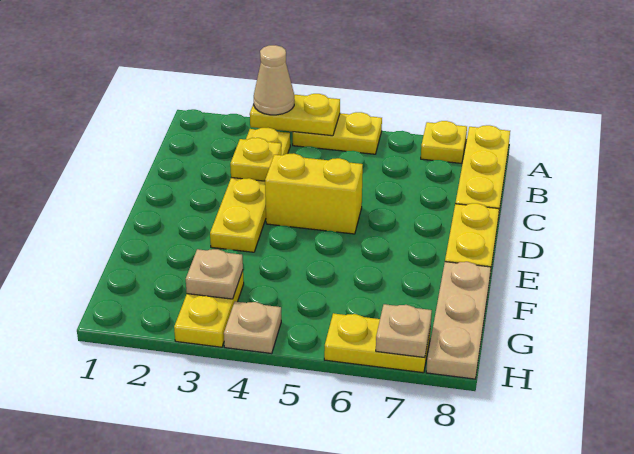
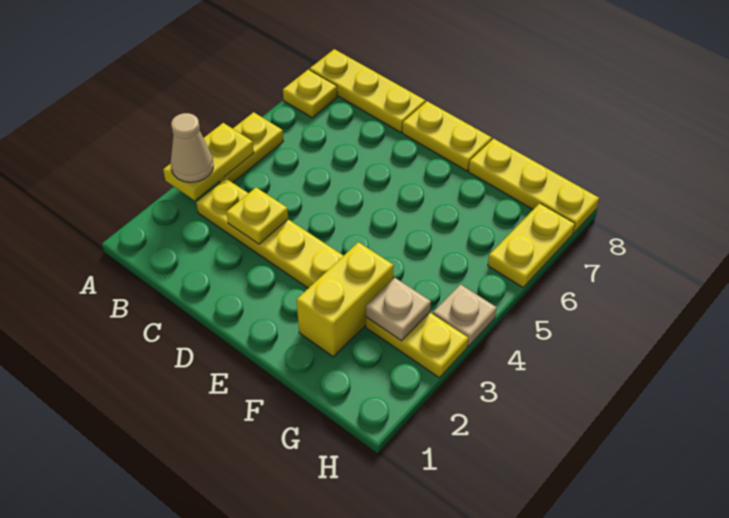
yellow brick D4:D5 level 1 -> yellow brick F2:F3 level 1
tan plate F8:H8 level 1 -> yellow plate F8:H8 level 1
tan plate H7 level 2 -> none

